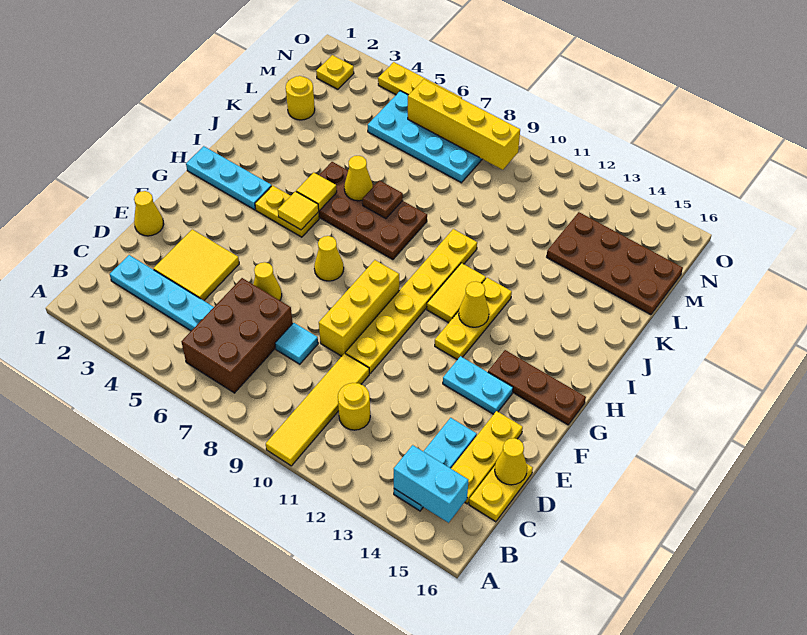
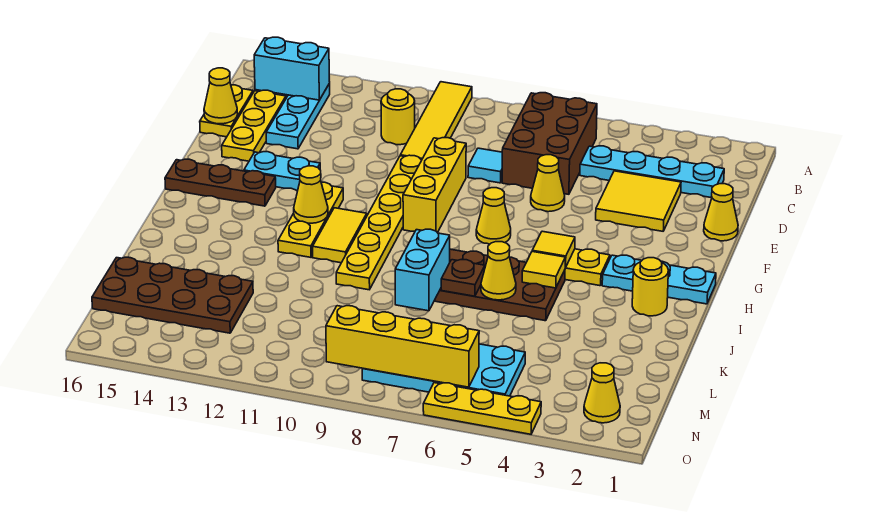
none -> cyan brick J8:K8 level 2
yellow round brick L2 level 1 -> yellow round brick I2 level 1
yellow plate N2 level 1 -> yellow cone N2 level 1

